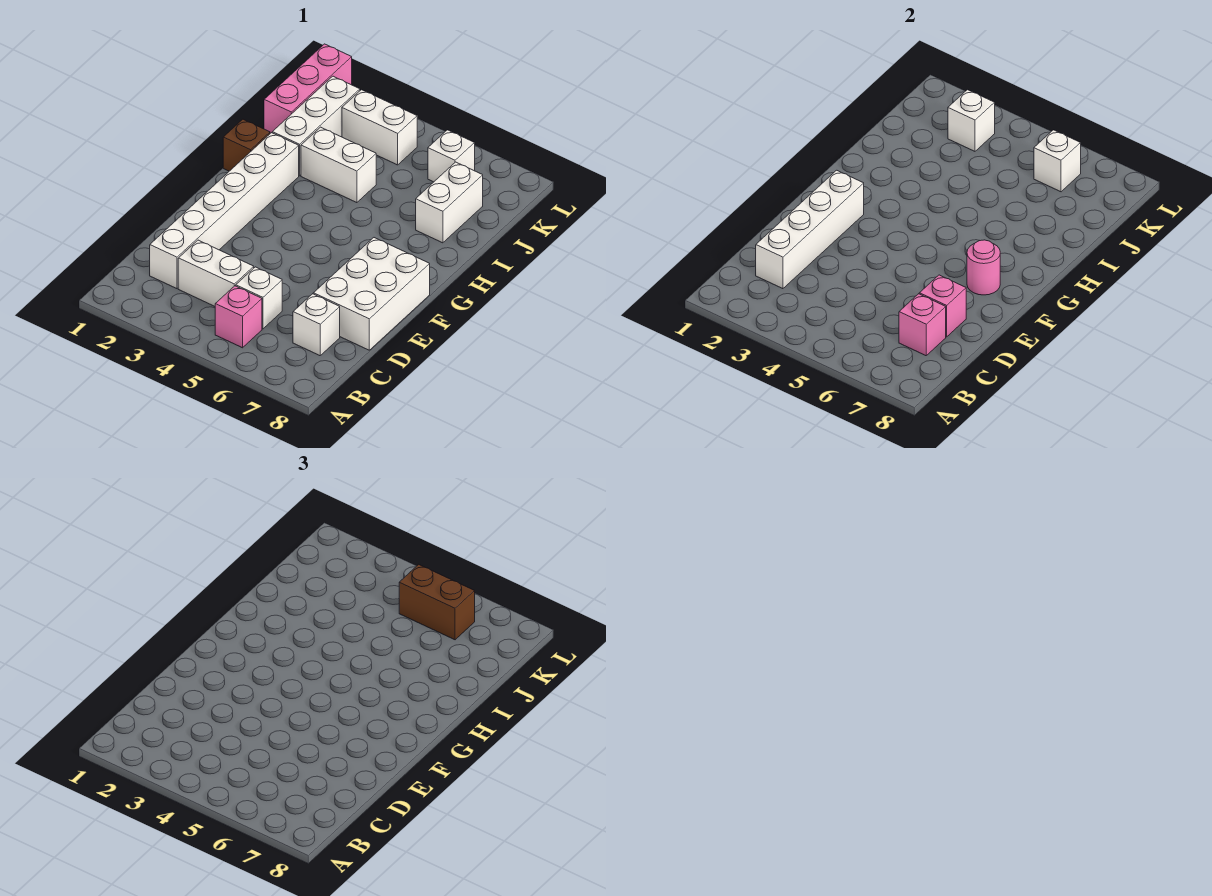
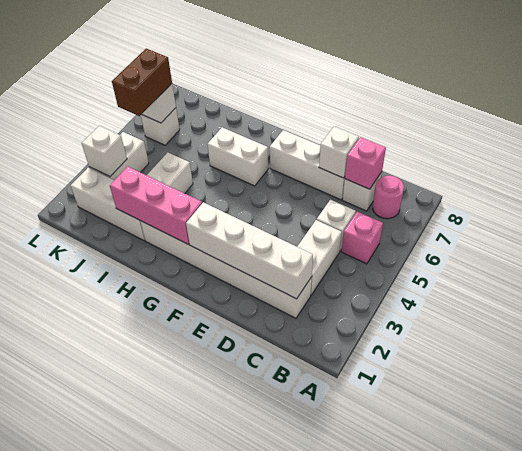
white brick D7:F8 level 1 -> white brick D7:F7 level 1
pink brick D7 level 2 -> white brick D7 level 2
pink round brick F7 level 2 -> pink round brick B7 level 1
brown brick H1 level 1 -> none
white brick I7:J7 level 1 -> white brick G6:H6 level 1
pink brick J1:L1 level 1 -> pink brick G2:I2 level 2

